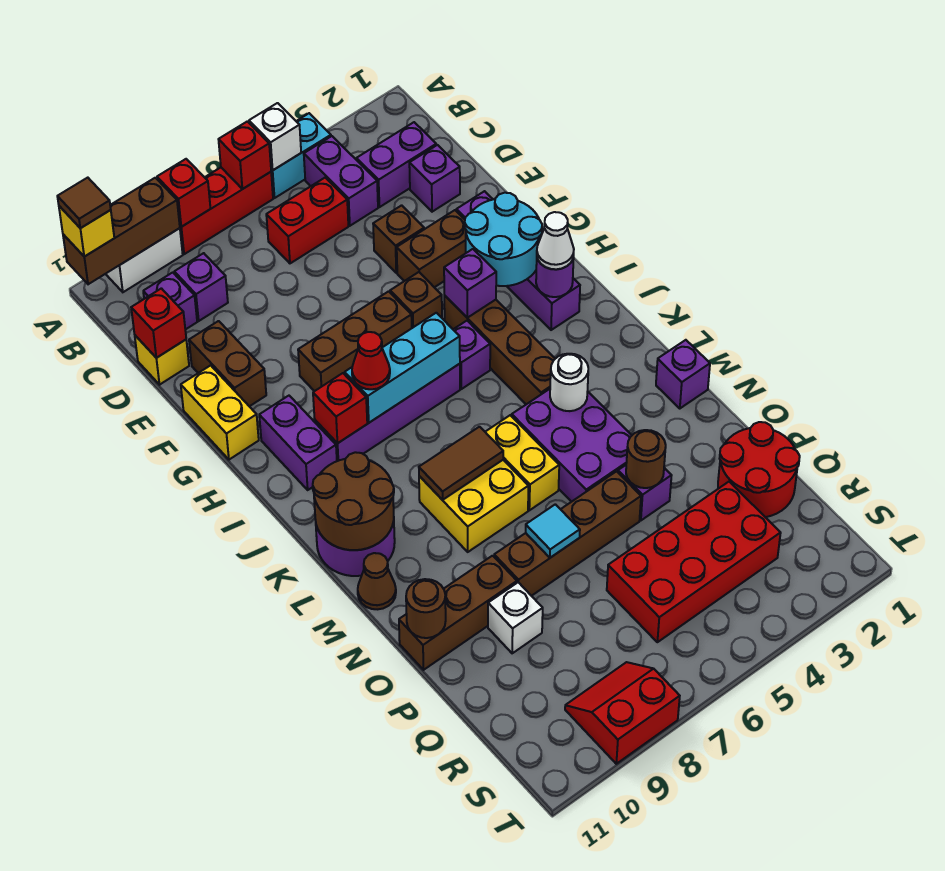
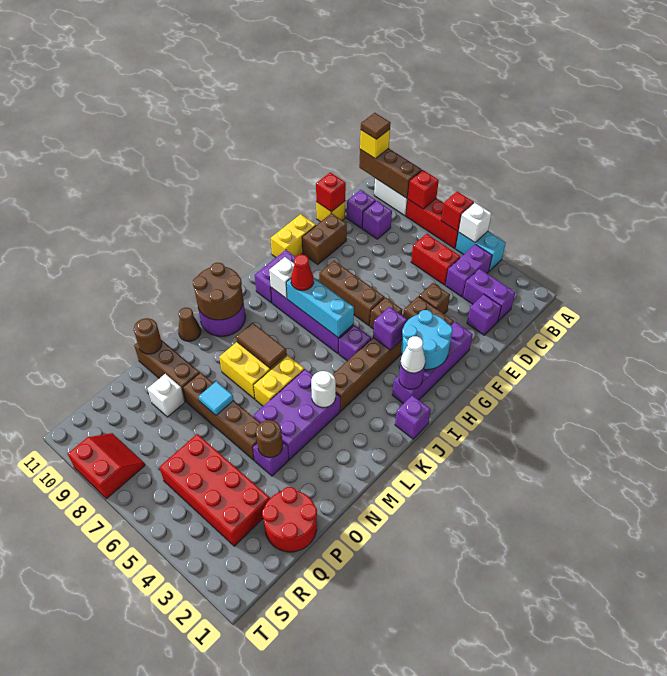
red brick I9 level 2 -> white brick I9 level 2
purple brick M1 level 1 -> purple brick J1 level 1

